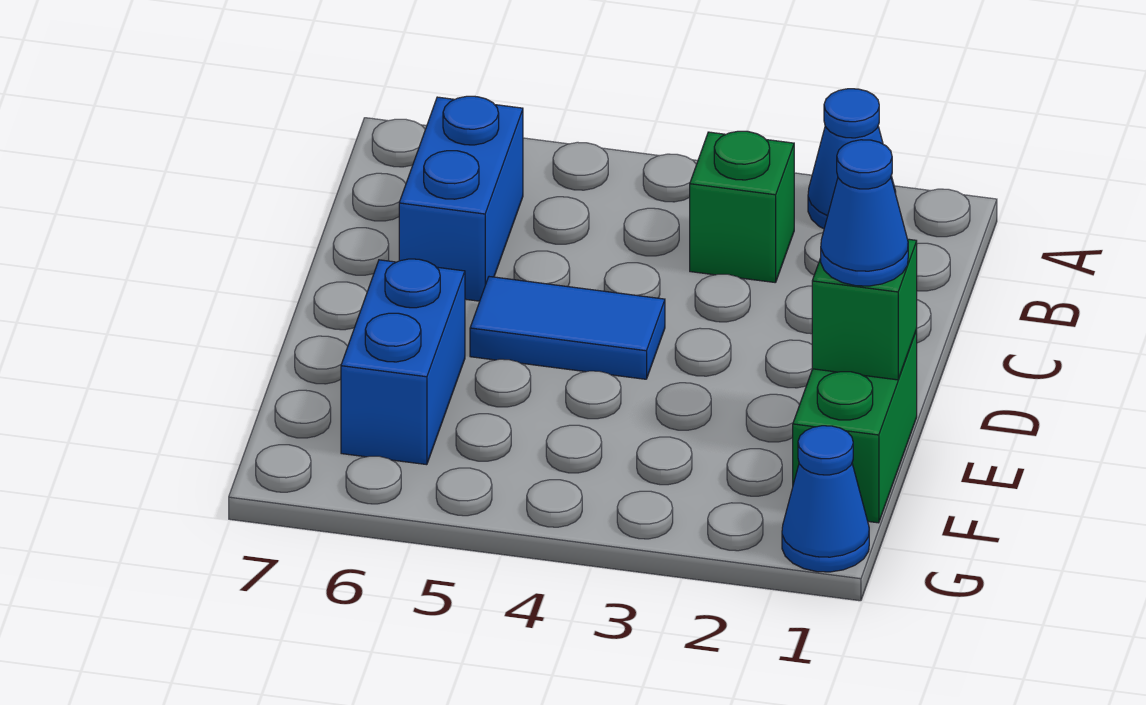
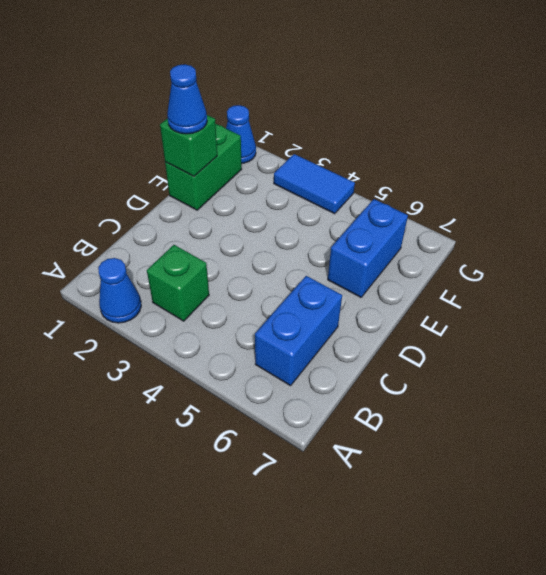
blue tile D4:D5 level 1 -> blue tile G3:G4 level 1

